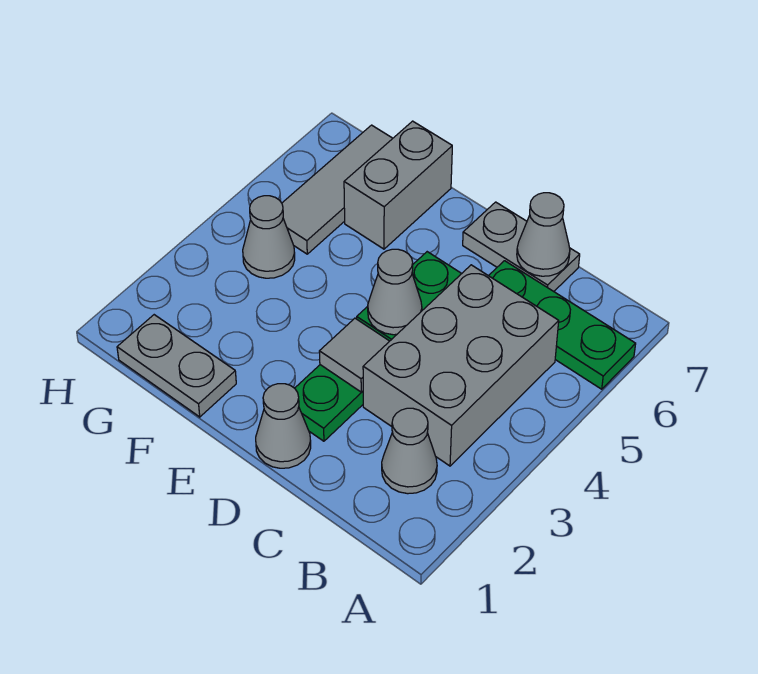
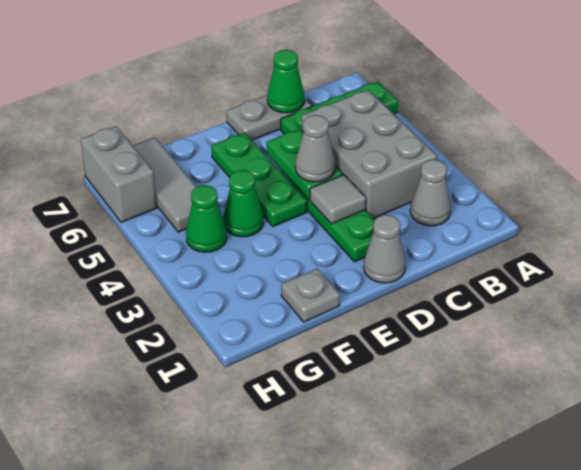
grey cone C7 level 2 -> green cone C7 level 2
none -> green plate E4:E6 level 1
grey plate F1:G1 level 1 -> grey plate F1 level 1
none -> green cone F4 level 1
grey brick F6:F7 level 1 -> grey brick H6:H7 level 1
grey cone G4 level 1 -> green cone G4 level 1

